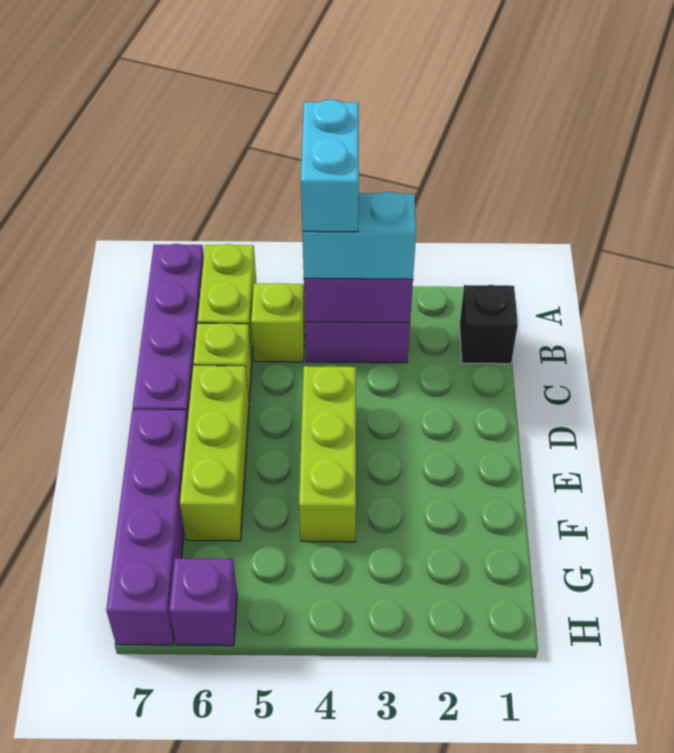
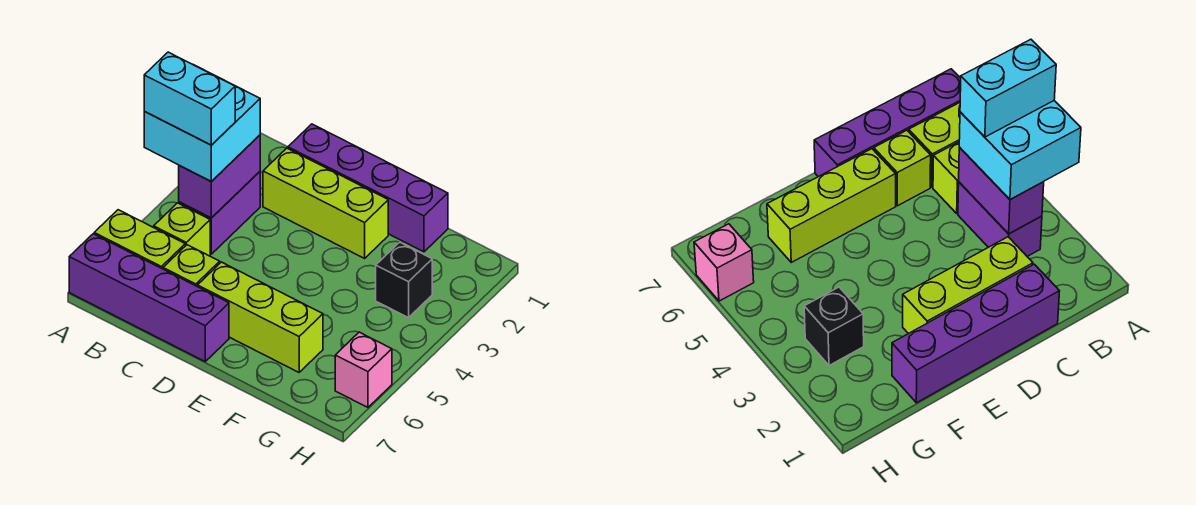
black brick B1 level 1 -> black brick G3 level 1
cyan brick B3:B4 level 3 -> cyan brick A3:B4 level 3
lime brick D4:F4 level 1 -> lime brick C2:E2 level 1
purple brick E7:H7 level 1 -> purple brick C1:F1 level 1
purple brick H6 level 1 -> pink brick H6 level 1

